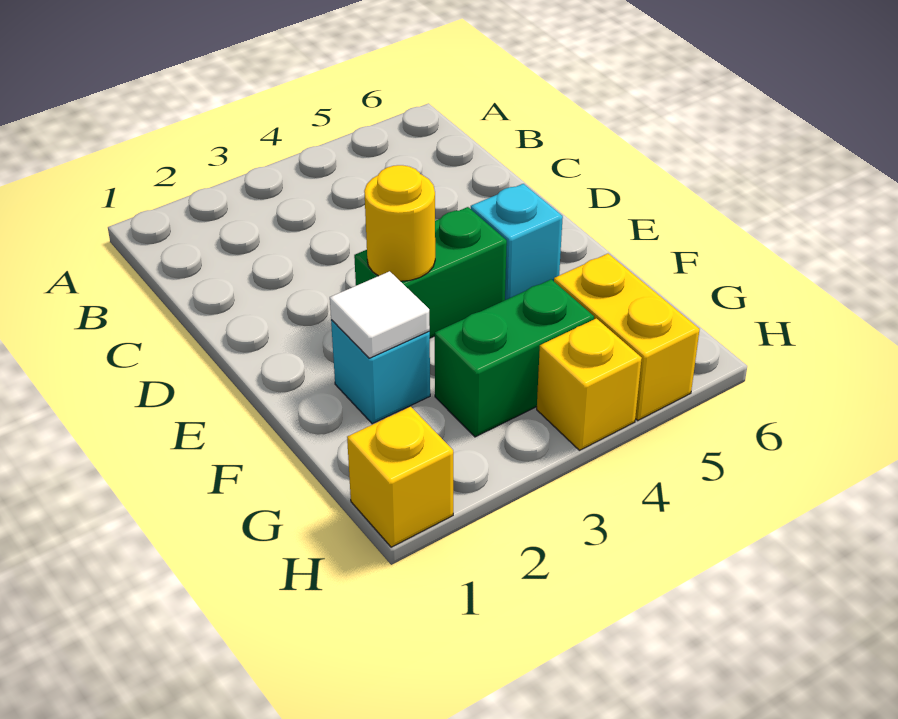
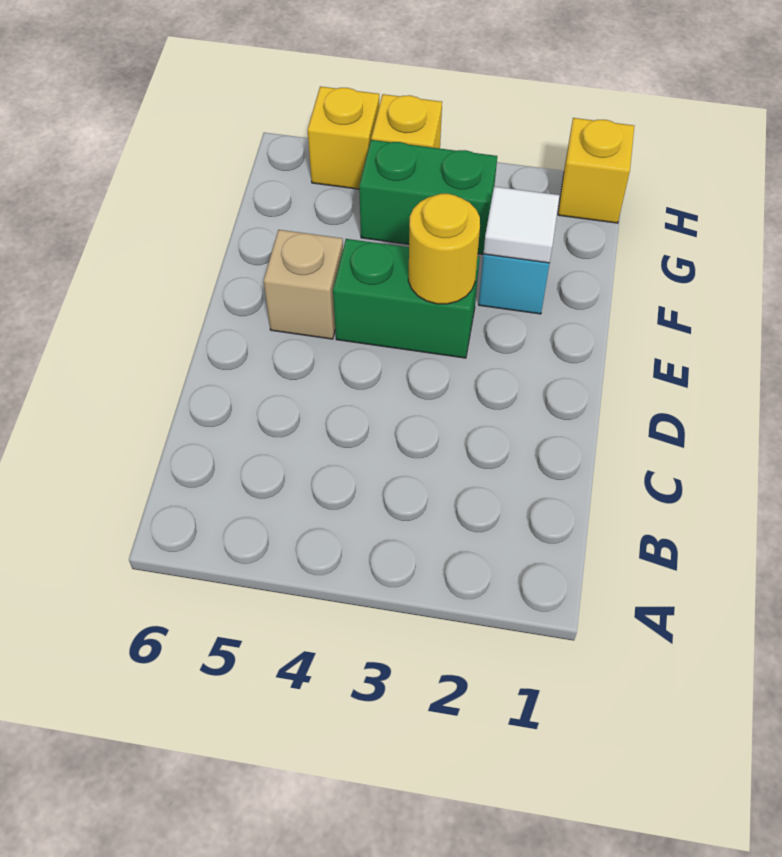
cyan brick E5 level 1 -> tan brick E5 level 1
yellow brick G5:H5 level 1 -> yellow brick H5 level 1

